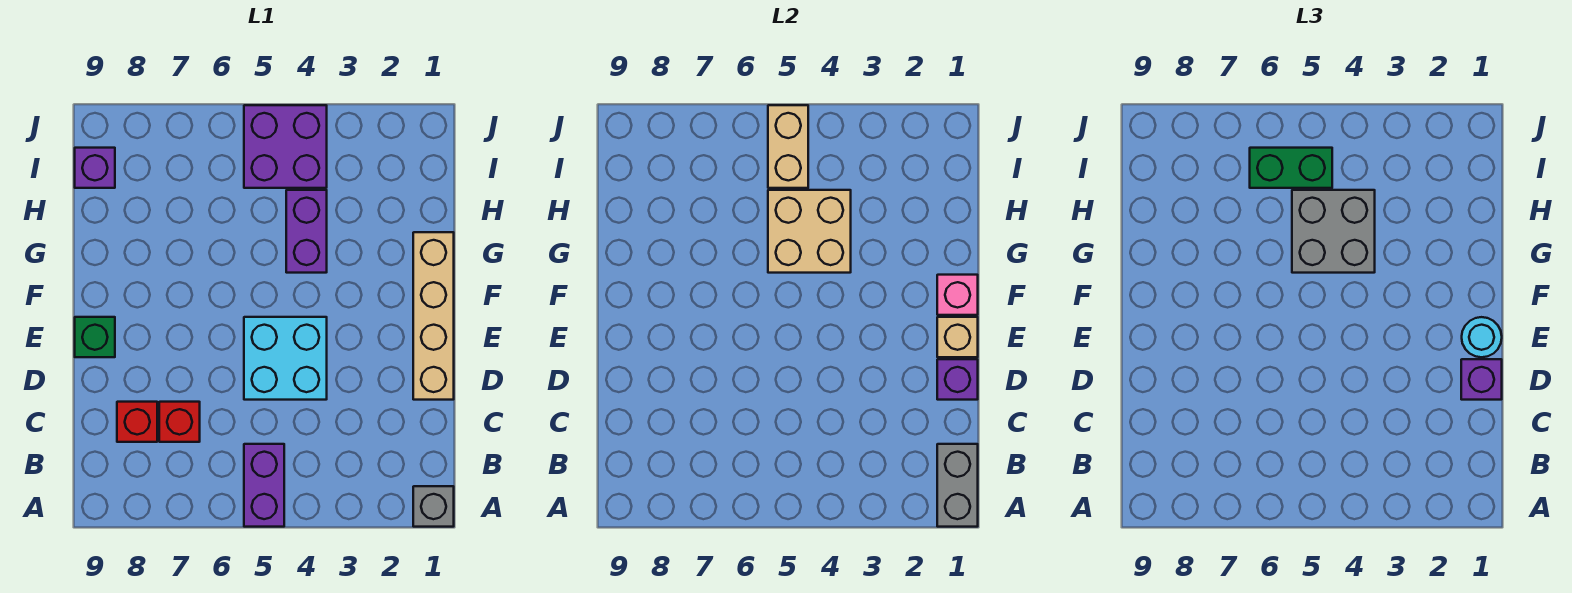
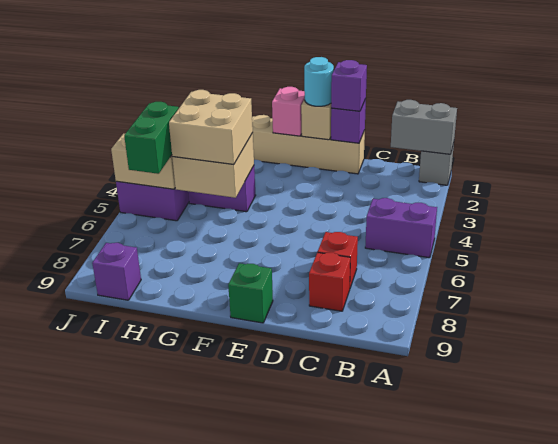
cyan brick D4:E5 level 1 -> none
grey brick G4:H5 level 3 -> tan brick G4:H5 level 3

